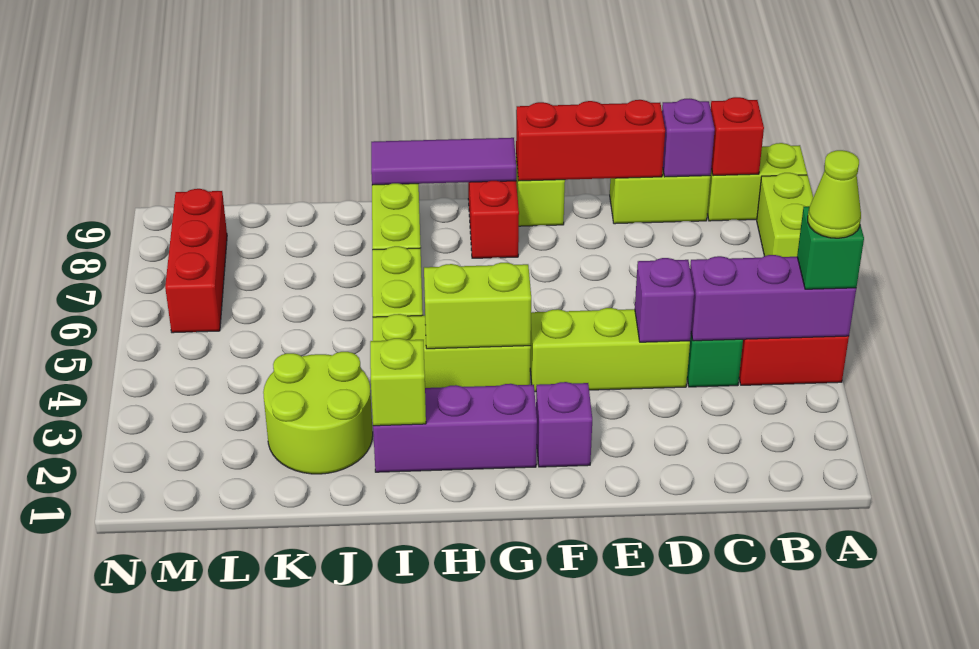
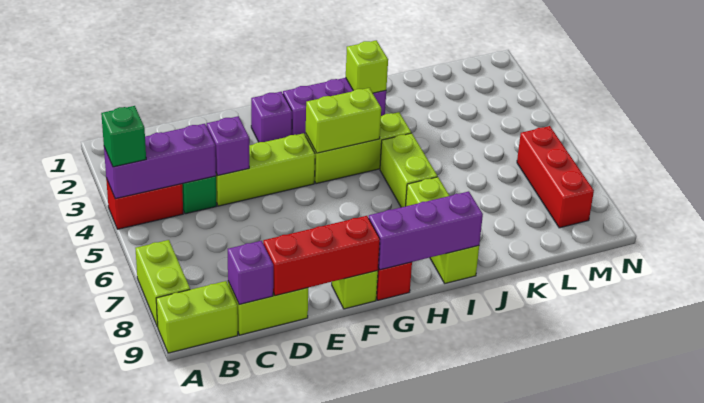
lime cone A4 level 4 -> none
red brick B9 level 2 -> none
purple tile G9:I9 level 2 -> purple brick G9:I9 level 2
lime round brick J2:K3 level 1 -> none

